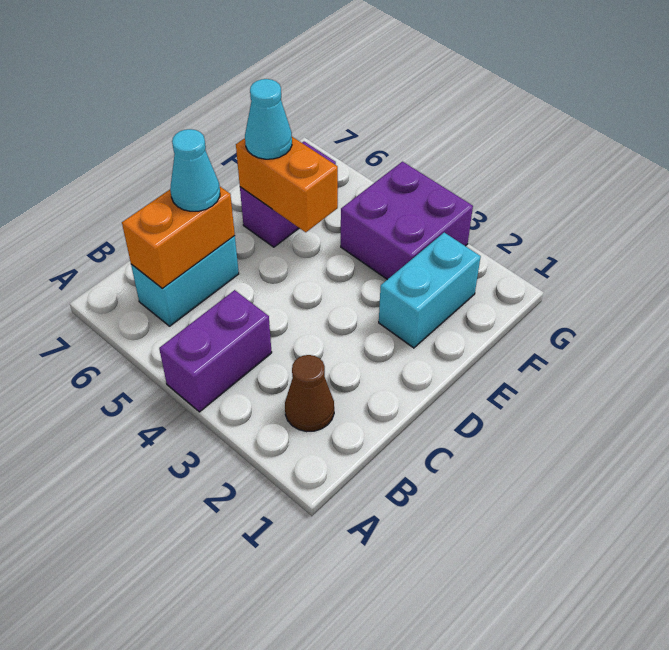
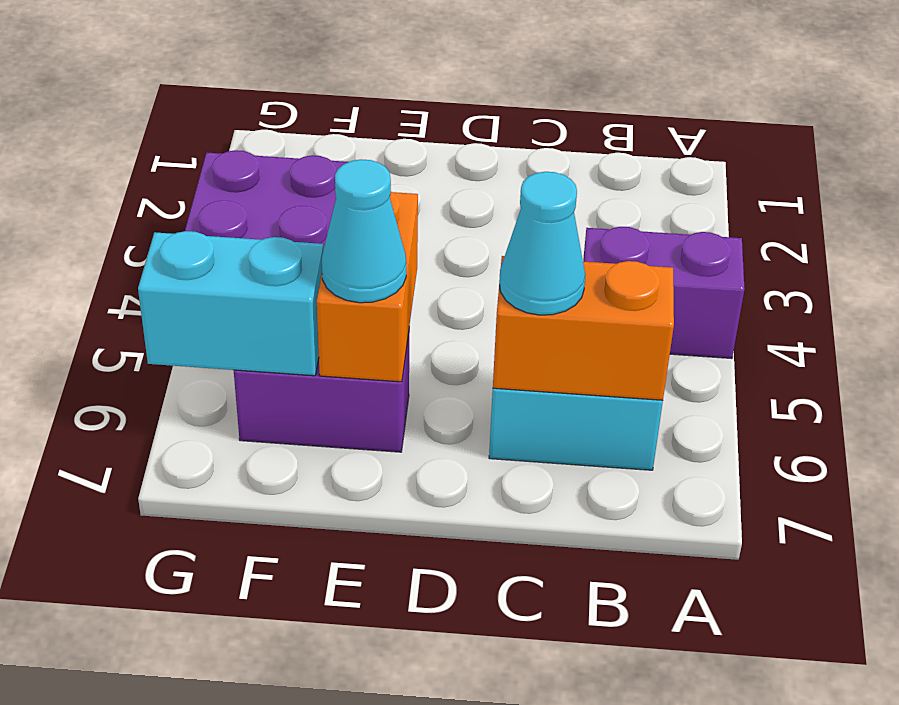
brown cone B2 level 1 -> none
cyan brick E2:F2 level 1 -> cyan brick F6:G6 level 2

